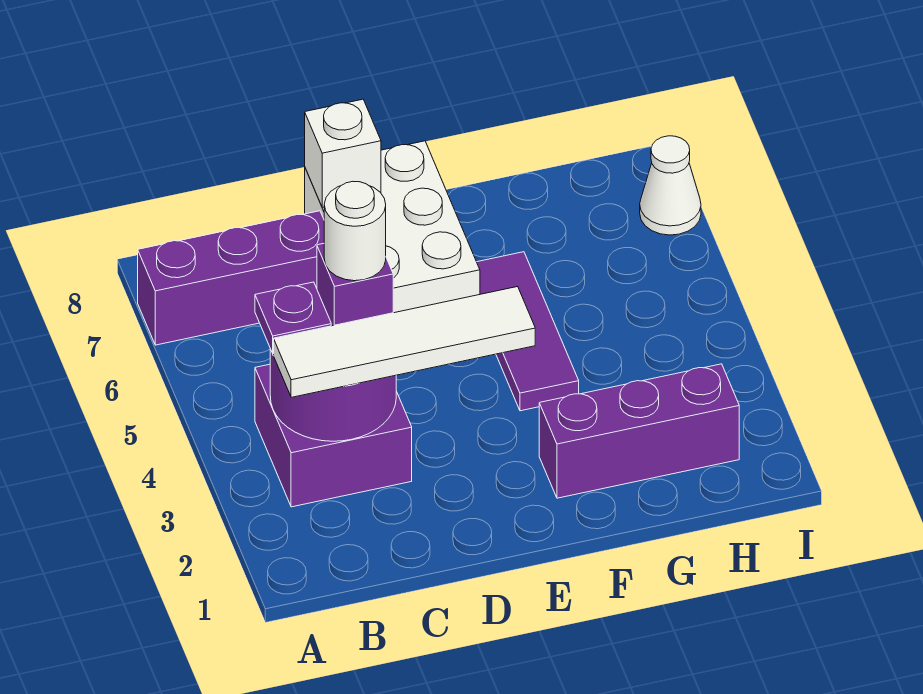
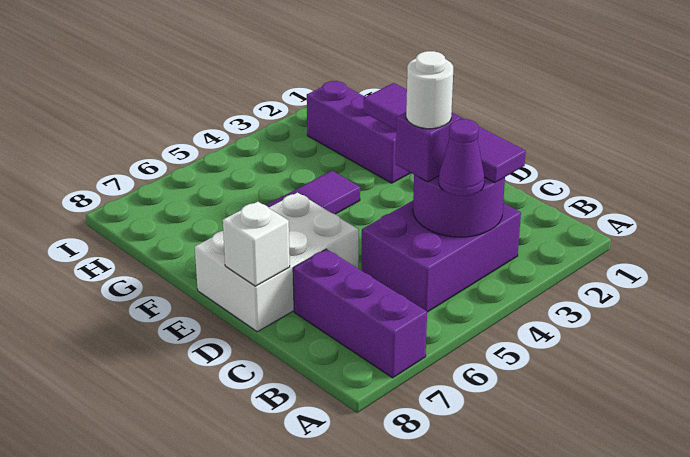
purple brick B3:C4 level 1 -> purple brick B3:C5 level 1
white tile B3:E3 level 3 -> purple tile B3:E3 level 3
purple plate B4 level 3 -> purple cone B4 level 3
white cone I7 level 1 -> none

